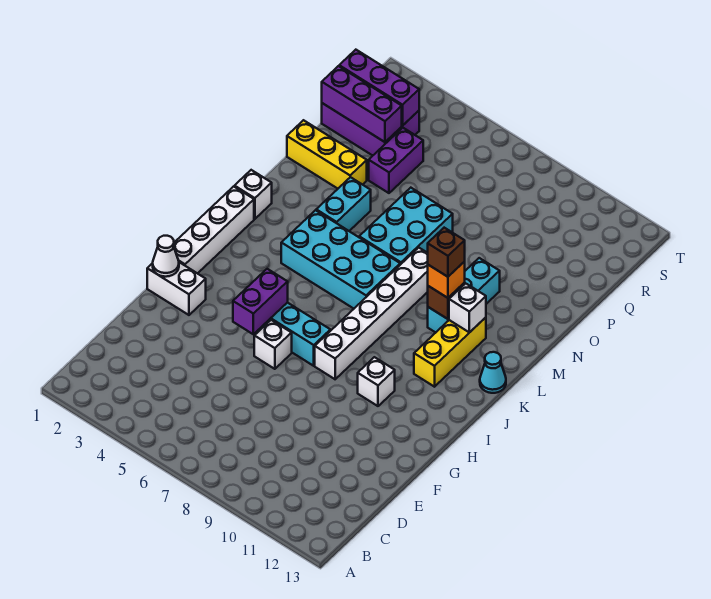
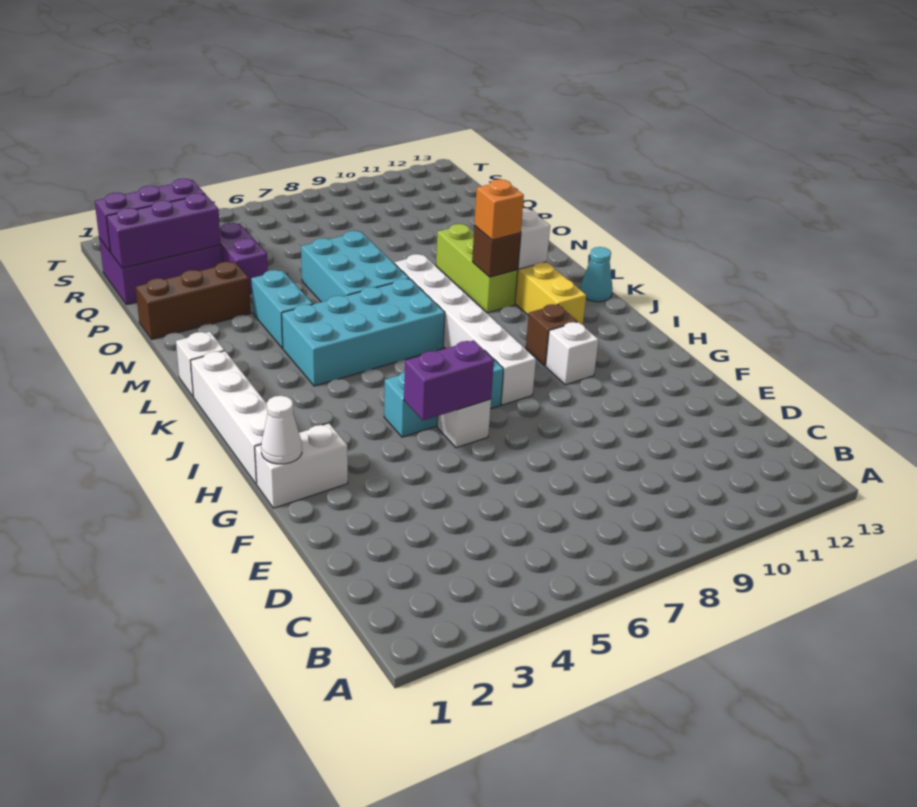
purple brick G5:H5 level 2 -> purple brick G5:G6 level 2
cyan brick L10:N10 level 1 -> lime brick L10:N10 level 1
brown brick L10 level 4 -> brown brick I10 level 1
yellow brick O1:O3 level 1 -> brown brick O1:O3 level 1

